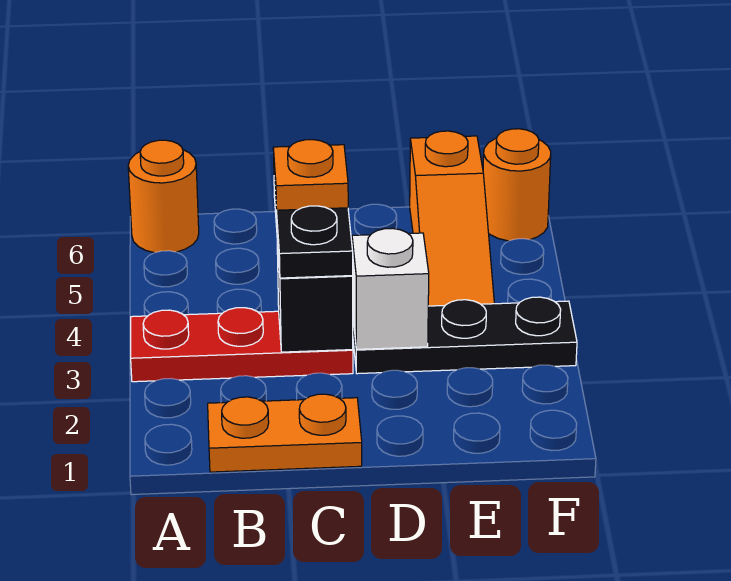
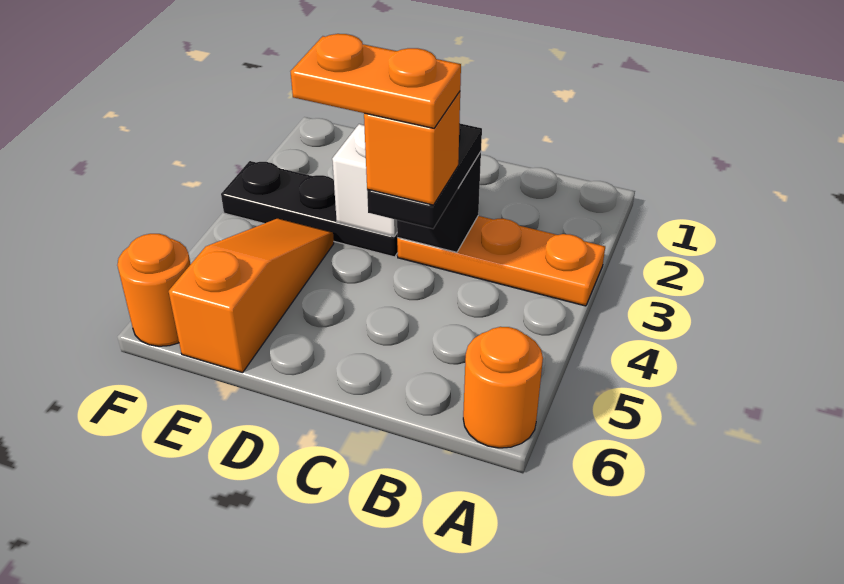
red plate A3:C3 level 1 -> orange plate A3:C3 level 1
orange plate B1:C1 level 1 -> orange plate C4:D4 level 5
orange plate C4 level 4 -> orange brick C4 level 4

